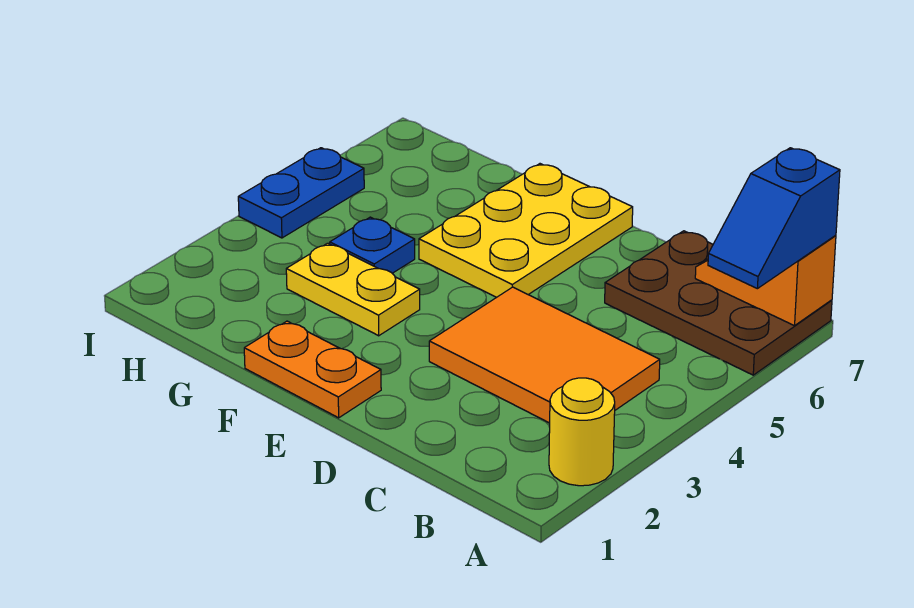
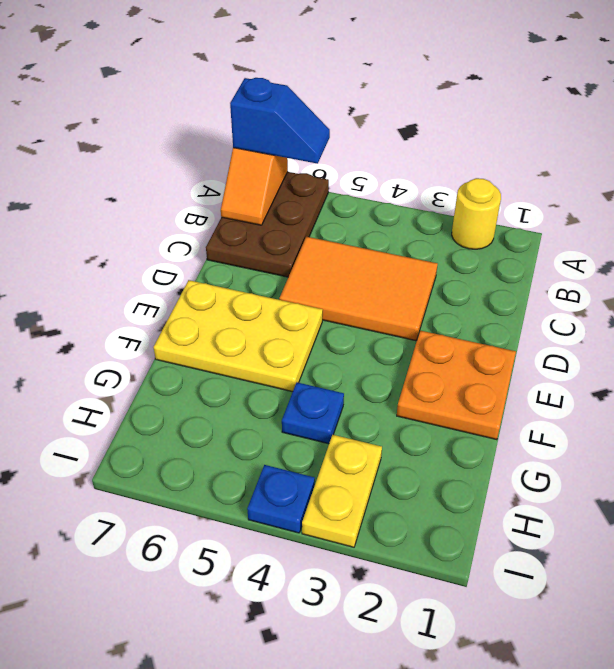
orange tile B3:D4 level 1 -> orange tile C3:D5 level 1
orange plate E1:F1 level 1 -> orange plate E1:F2 level 1
yellow plate F3:G3 level 1 -> yellow plate H3:I3 level 1
blue plate I4:I5 level 1 -> blue plate I4 level 1

